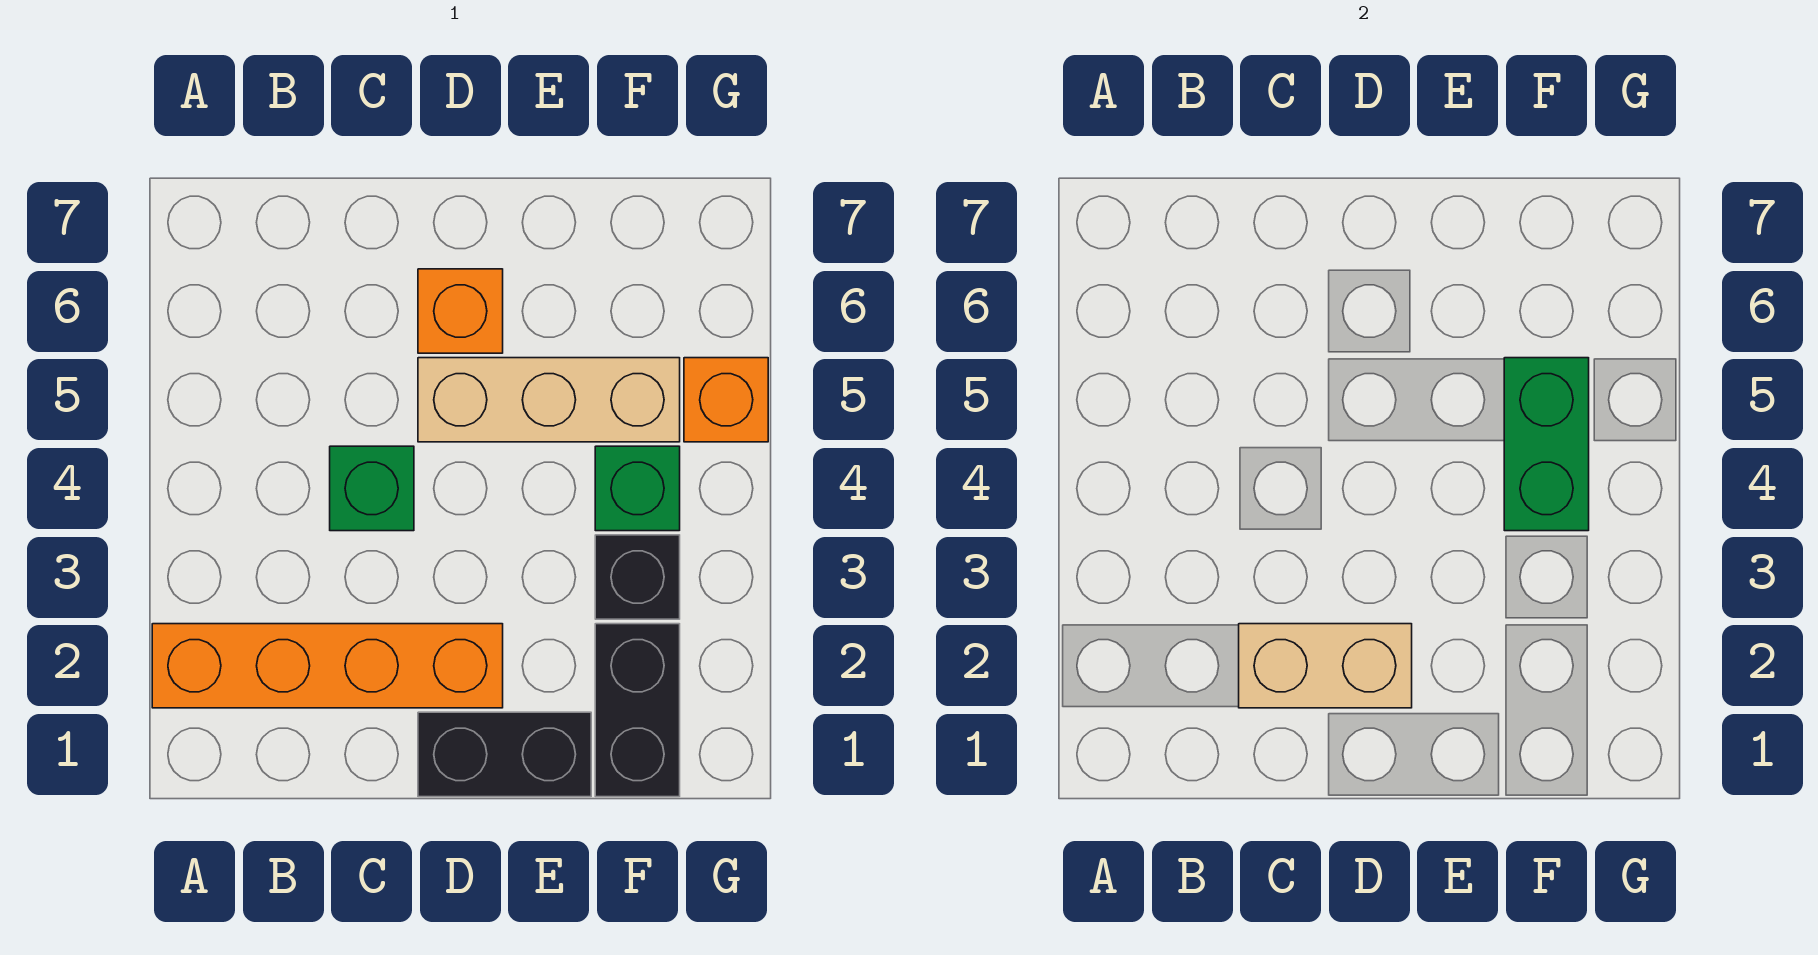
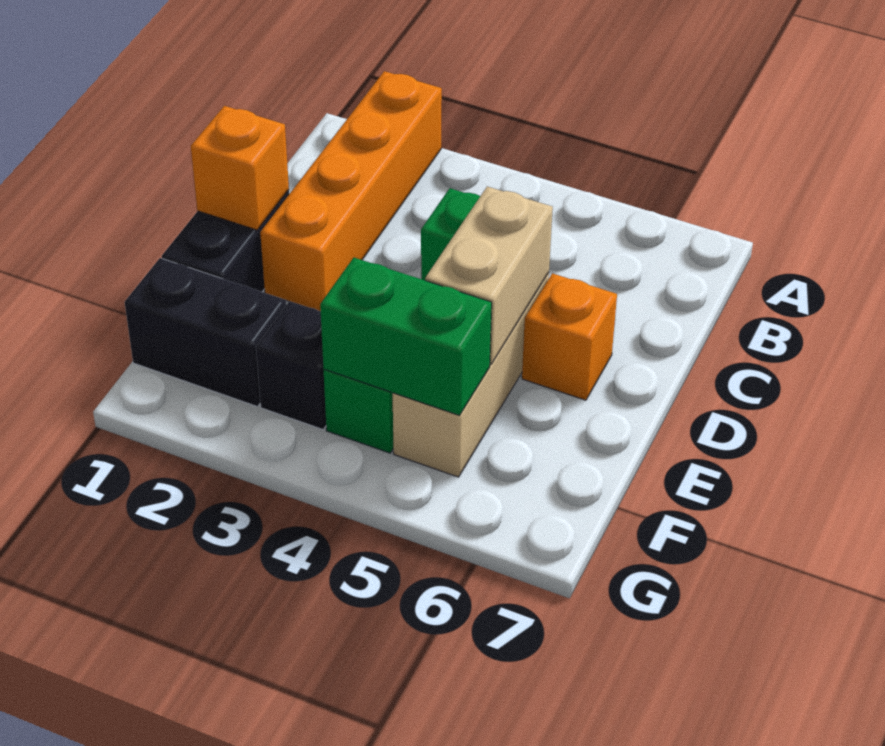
tan brick C2:D2 level 2 -> tan brick D5:E5 level 2
orange brick G5 level 1 -> orange brick D1 level 2

